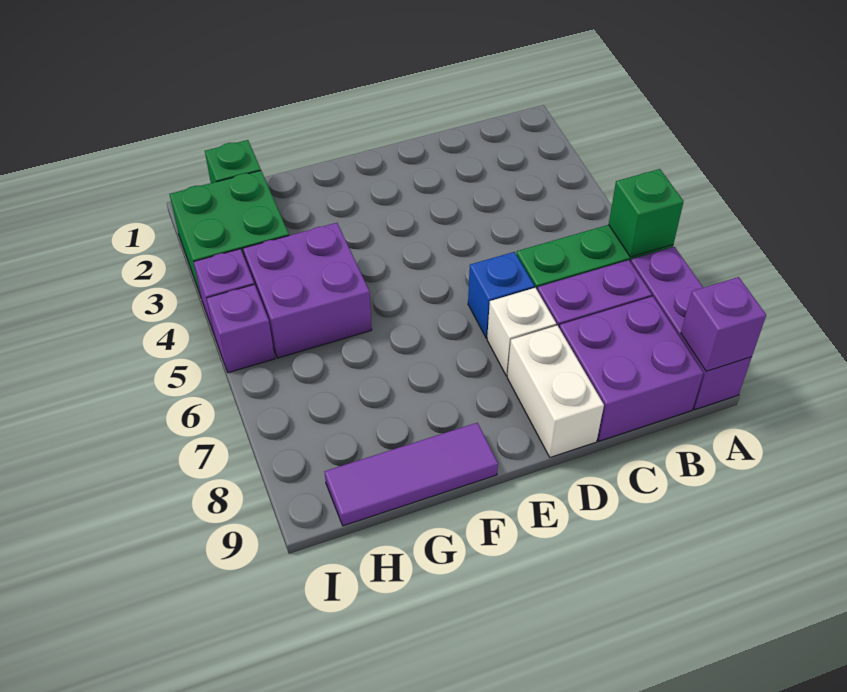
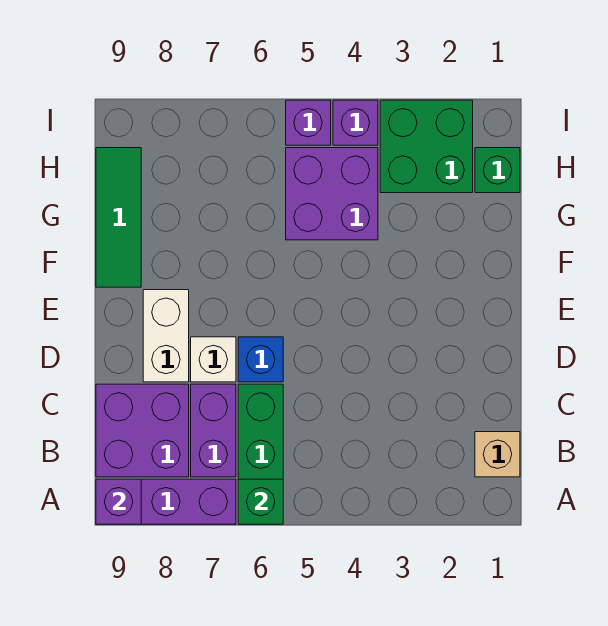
none -> tan brick B1 level 1
white brick D8:D9 level 1 -> white brick D8:E8 level 1
purple tile F9:H9 level 1 -> green tile F9:H9 level 1

